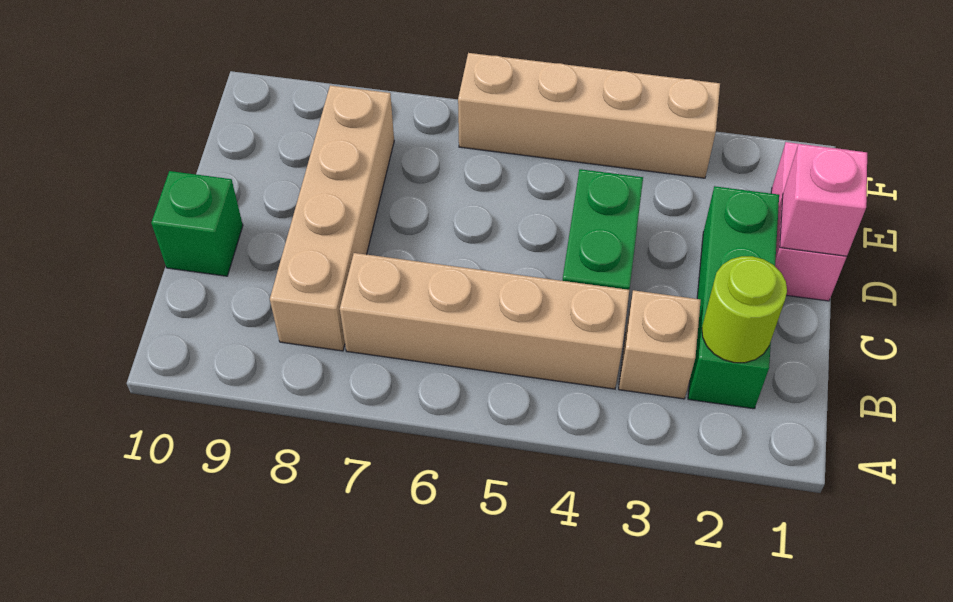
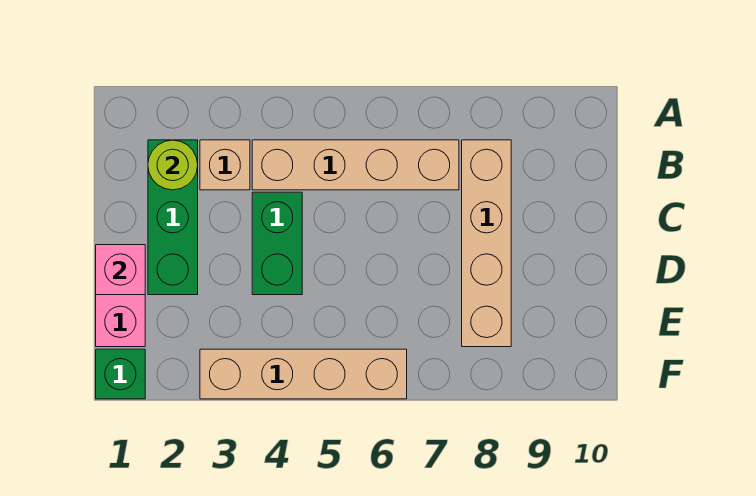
green brick C10 level 1 -> green brick F1 level 1

